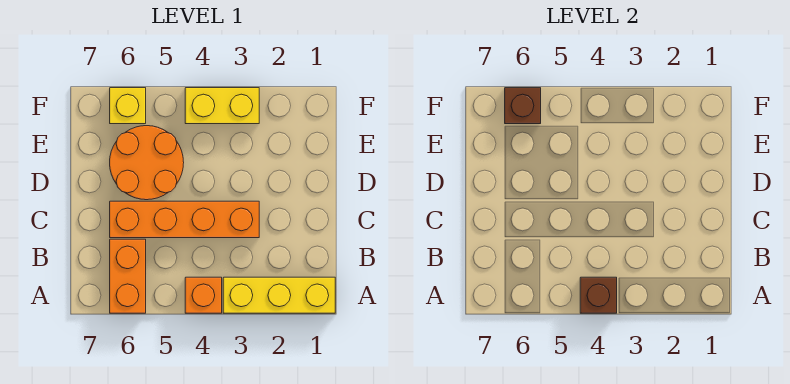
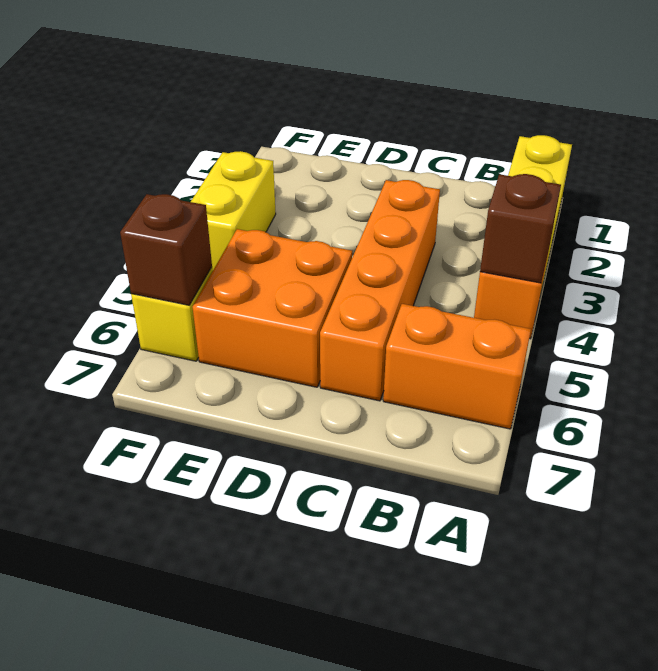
orange round brick D5:E6 level 1 -> orange brick D5:E6 level 1

